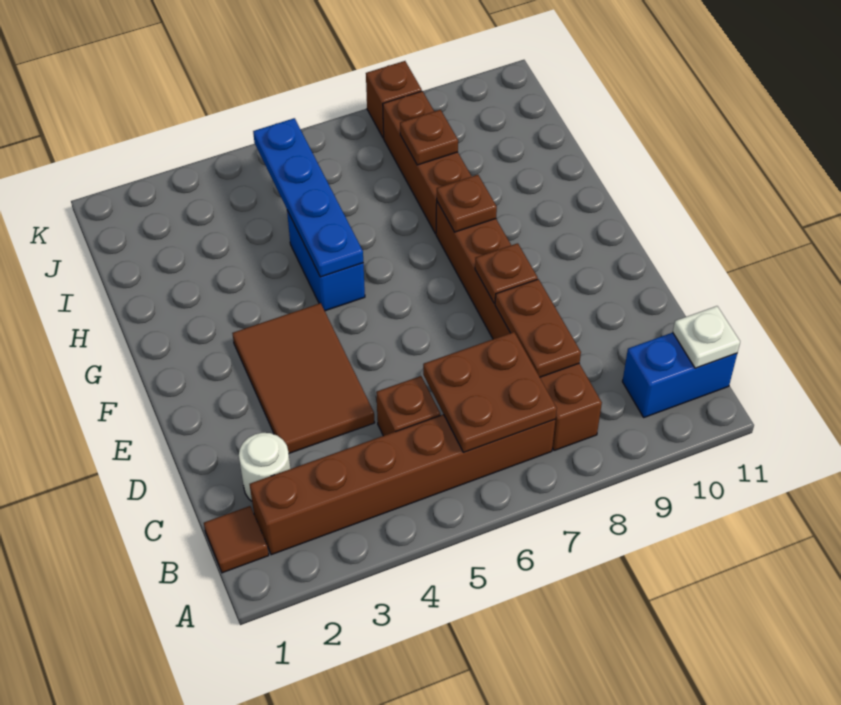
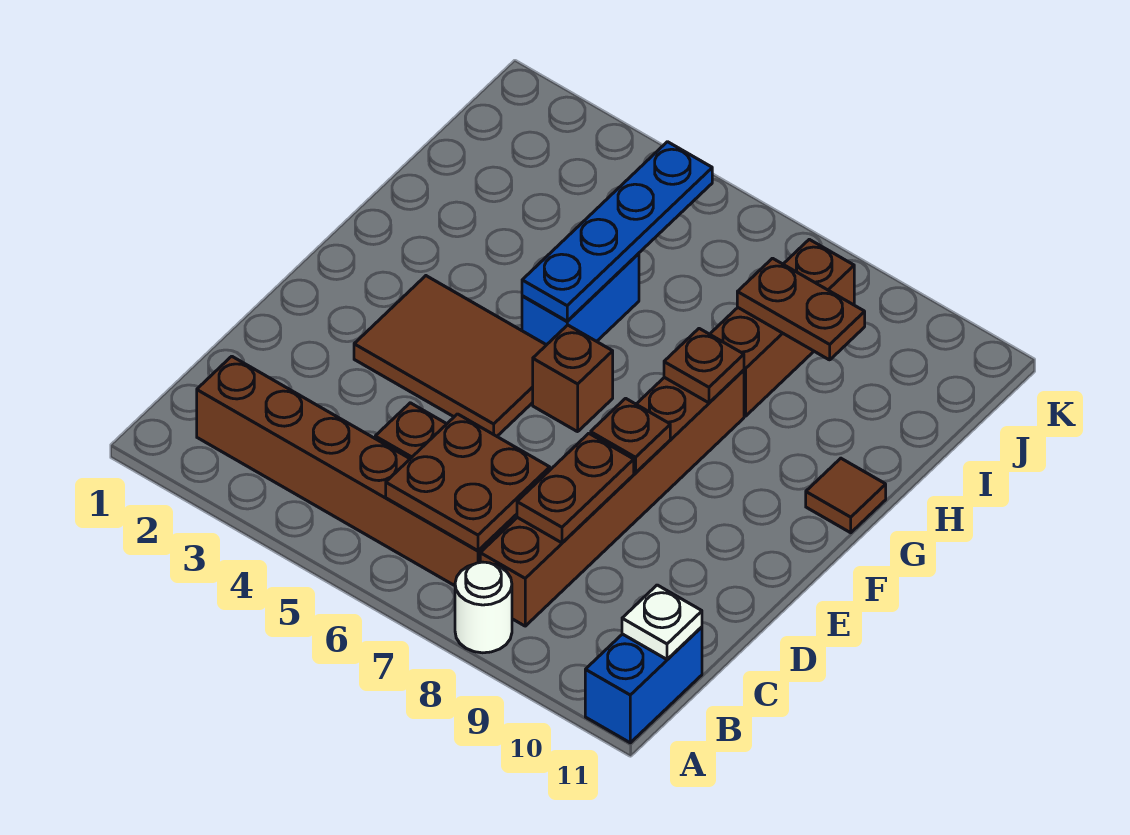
brown tile B1 level 1 -> brown tile G11 level 1
blue brick B10:B11 level 1 -> blue brick A11:B11 level 1
white round brick C2 level 1 -> white round brick A8 level 1
brown tile D3:F4 level 1 -> brown tile E3:F5 level 1
brown plate I8 level 2 -> brown plate I8:I9 level 2
brown brick K8 level 1 -> brown brick F6 level 1

